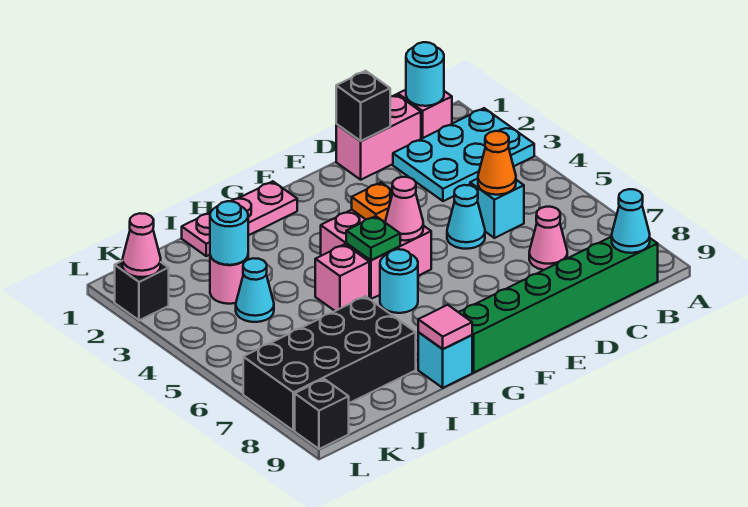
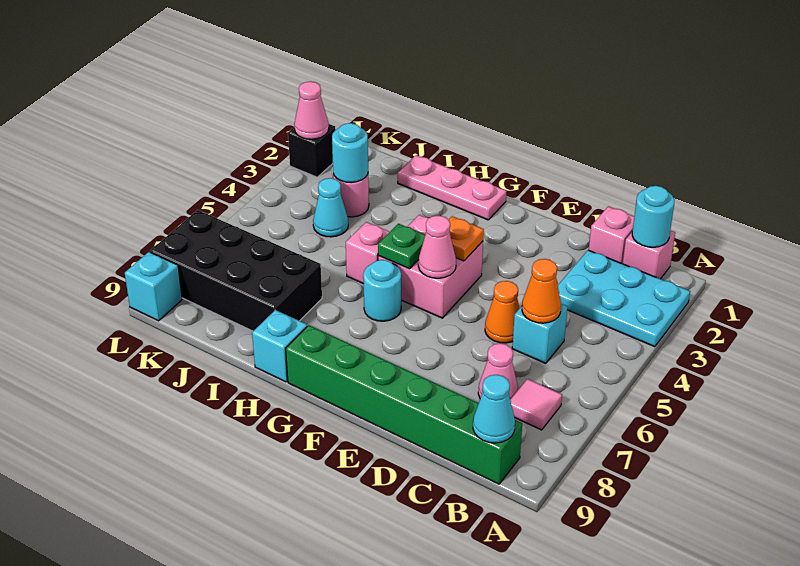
pink brick C1:D1 level 1 -> pink brick C1 level 1
black brick D1 level 2 -> none
cyan cone D5 level 1 -> orange cone D5 level 1
pink tile H9 level 2 -> pink tile B7 level 1
black brick L9 level 1 -> cyan brick L9 level 1

